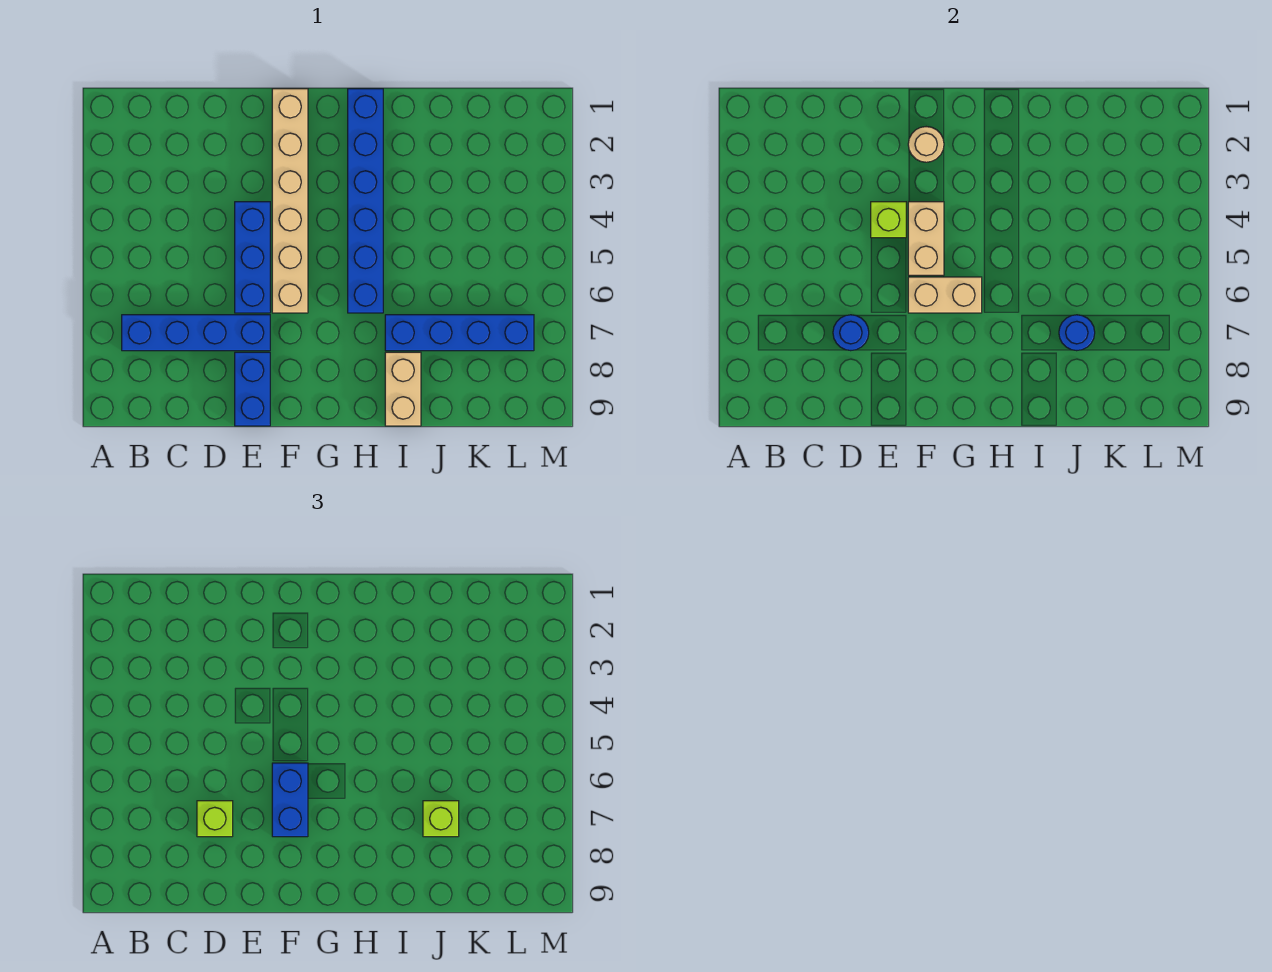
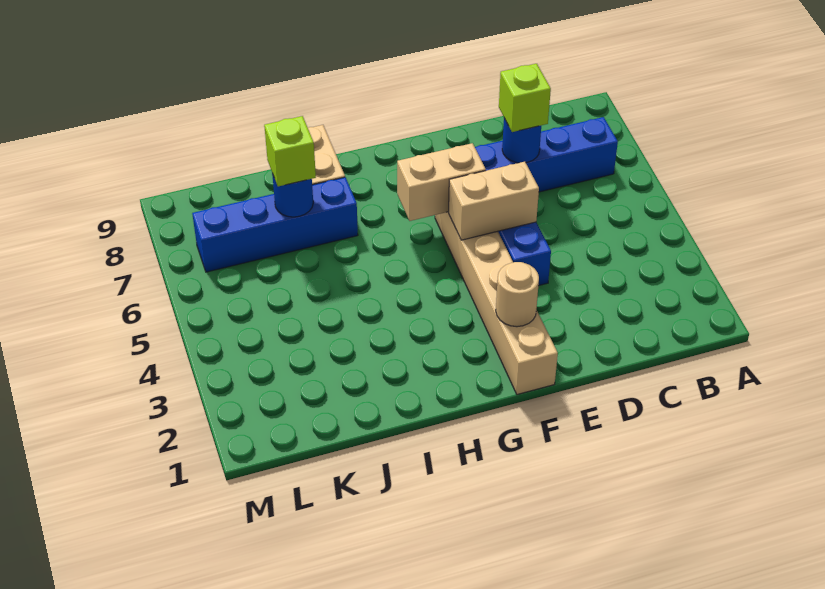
lime brick E4 level 2 -> none
blue brick E8:E9 level 1 -> none
tan brick F4:F5 level 2 -> tan brick E5:F5 level 2
blue brick F6:F7 level 3 -> none
blue brick H1:H6 level 1 -> none

